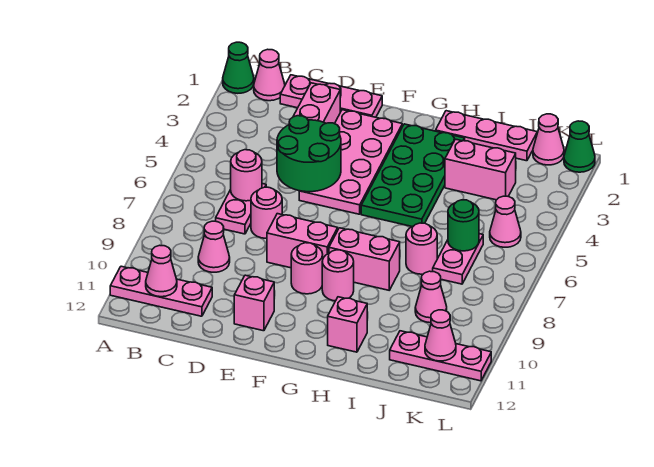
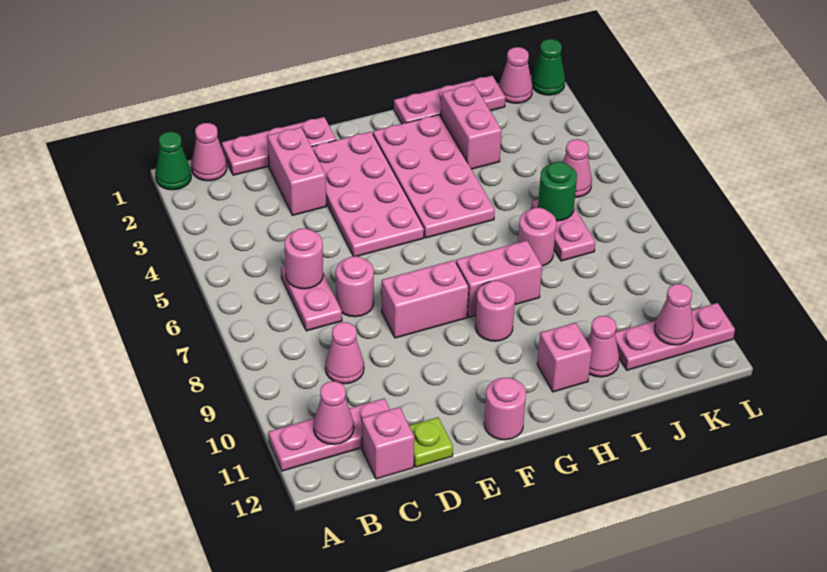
green round brick D4:E5 level 2 -> none
none -> lime plate D12 level 1
pink brick E11 level 1 -> pink brick C12 level 1
pink round brick F9 level 1 -> pink round brick F12 level 1
green plate G2:H5 level 1 -> pink plate G2:H5 level 1
pink brick I3:J3 level 1 -> pink brick I2:I3 level 1
pink cone J9 level 1 -> pink cone I11 level 1

